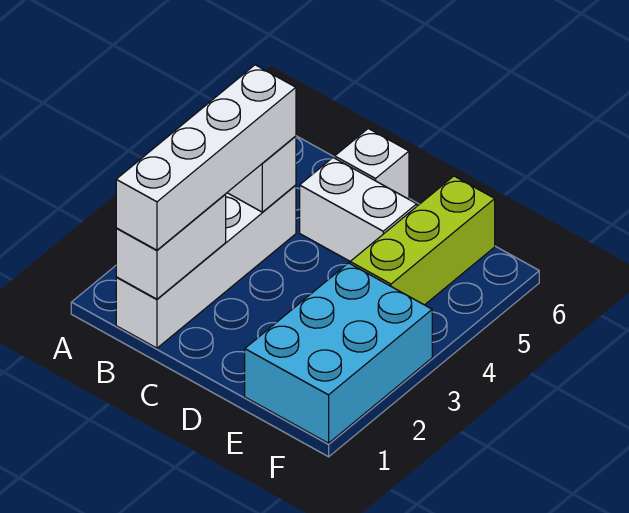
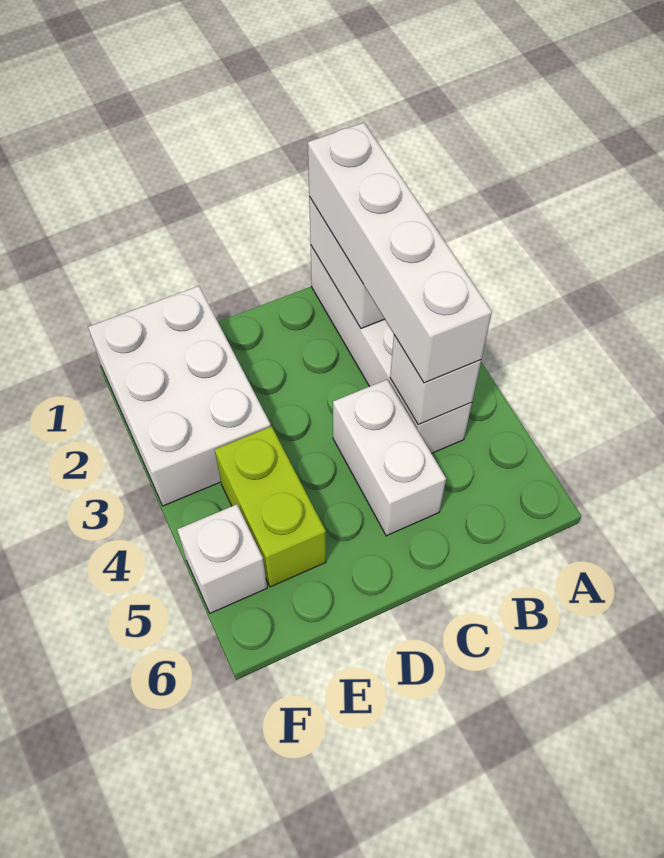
white brick C5:D5 level 1 -> white brick C4:C5 level 1
white brick C6 level 1 -> white brick F5 level 1
cyan brick E1:F3 level 1 -> white brick E1:F3 level 1
lime brick E4:E6 level 1 -> lime brick E4:E5 level 1

